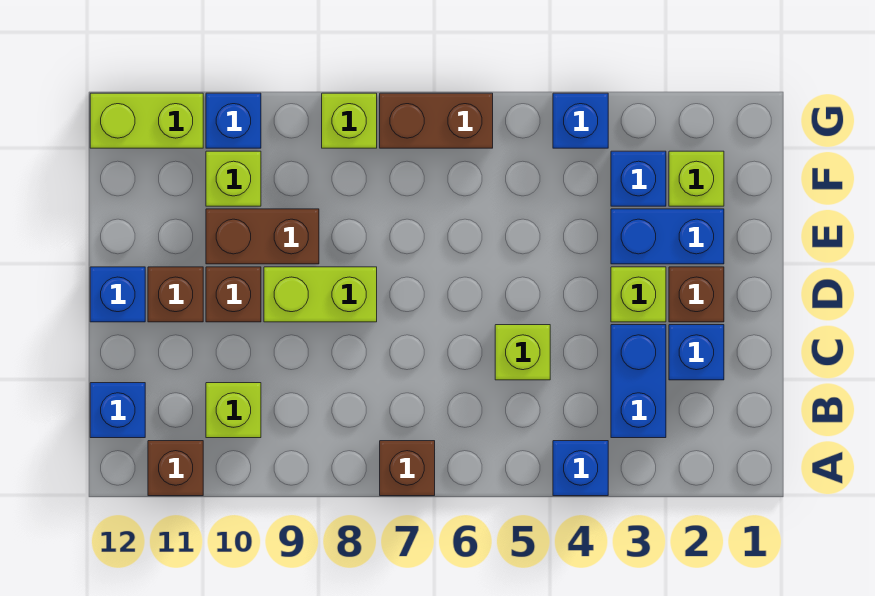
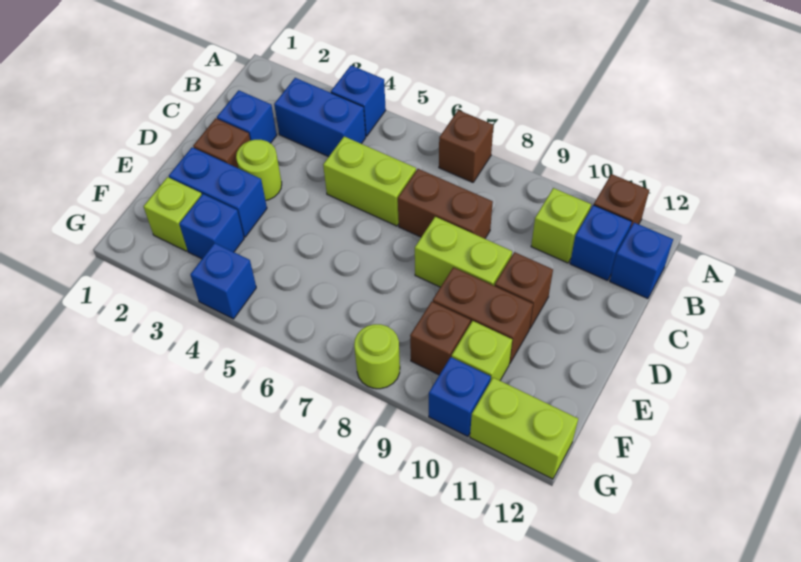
blue brick B3:C3 level 1 -> blue brick B3:B4 level 1
lime brick C5 level 1 -> lime brick C5:C6 level 1
lime brick D3 level 1 -> lime round brick D3 level 1
brown brick D11 level 1 -> brown brick F9 level 1
blue brick D12 level 1 -> blue brick B11 level 1
brown brick G6:G7 level 1 -> brown brick C7:C8 level 1
lime brick G8 level 1 -> lime round brick G8 level 1

